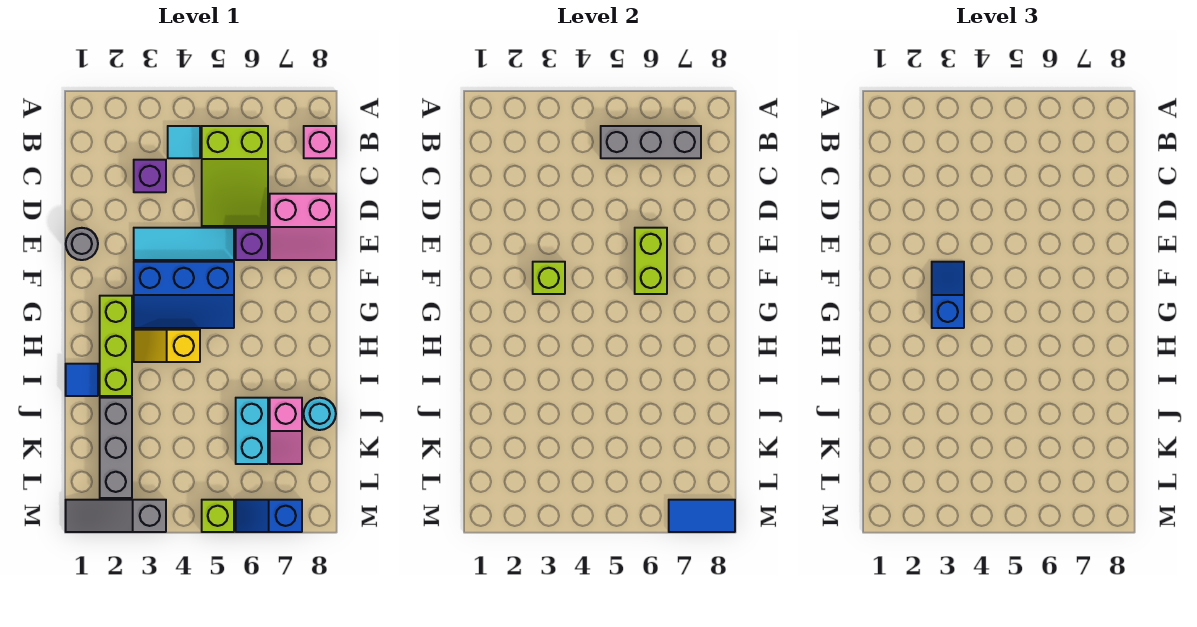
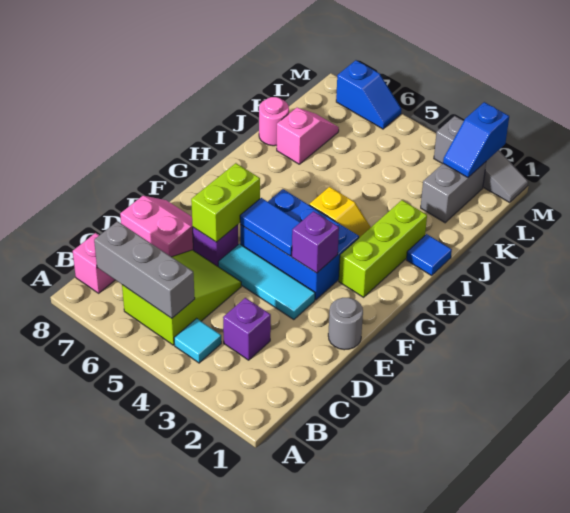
blue slope F3:G5 level 1 top F -> blue brick F3:G5 level 1
lime brick F3 level 2 -> purple brick F3 level 2
blue slope F3:G3 level 3 top G -> blue slope L2:M2 level 2 top M
grey brick J2:L2 level 1 -> grey brick K2:L2 level 1
cyan brick J6:K6 level 1 -> none
cyan round brick J8 level 1 -> pink round brick J8 level 1
lime brick M5 level 1 -> none
blue tile M7:M8 level 2 -> blue tile F4:F5 level 2

